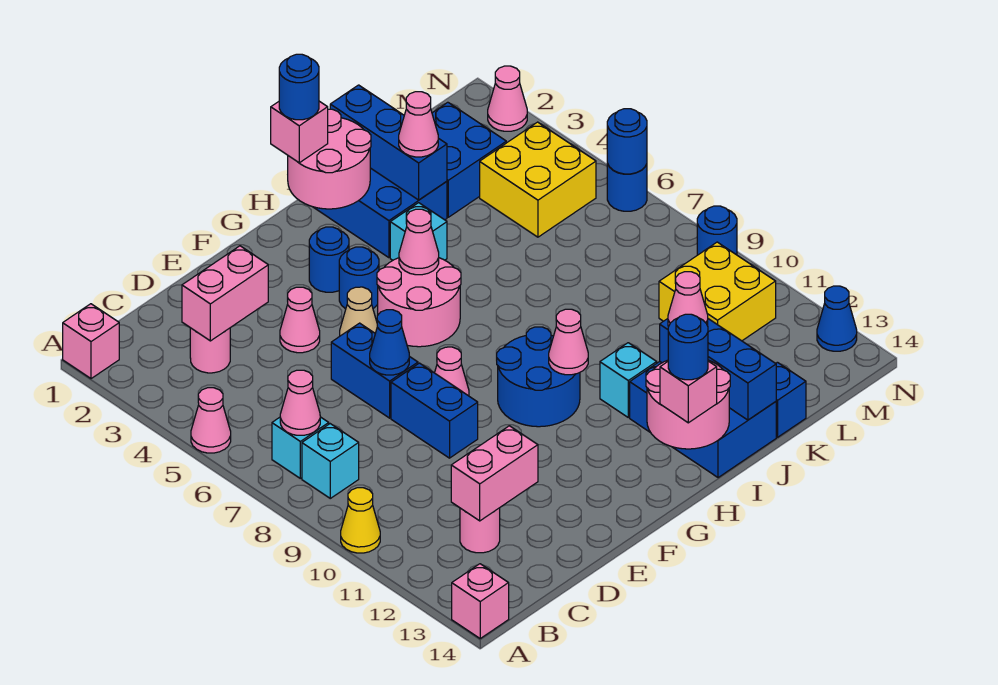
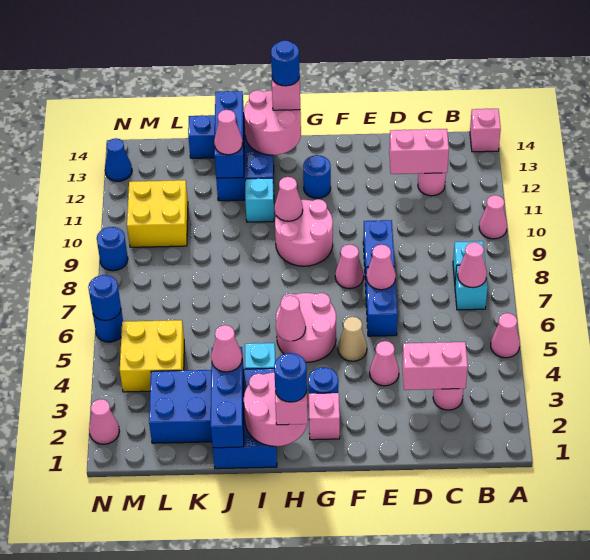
pink brick A1 level 1 -> pink brick G2 level 1
yellow cone A10 level 1 -> pink cone A10 level 1
blue cone E7 level 2 -> pink cone E7 level 2
blue round brick G4 level 1 -> blue round brick G12 level 1
blue round brick G9:H10 level 1 -> pink round brick G9:H10 level 1

